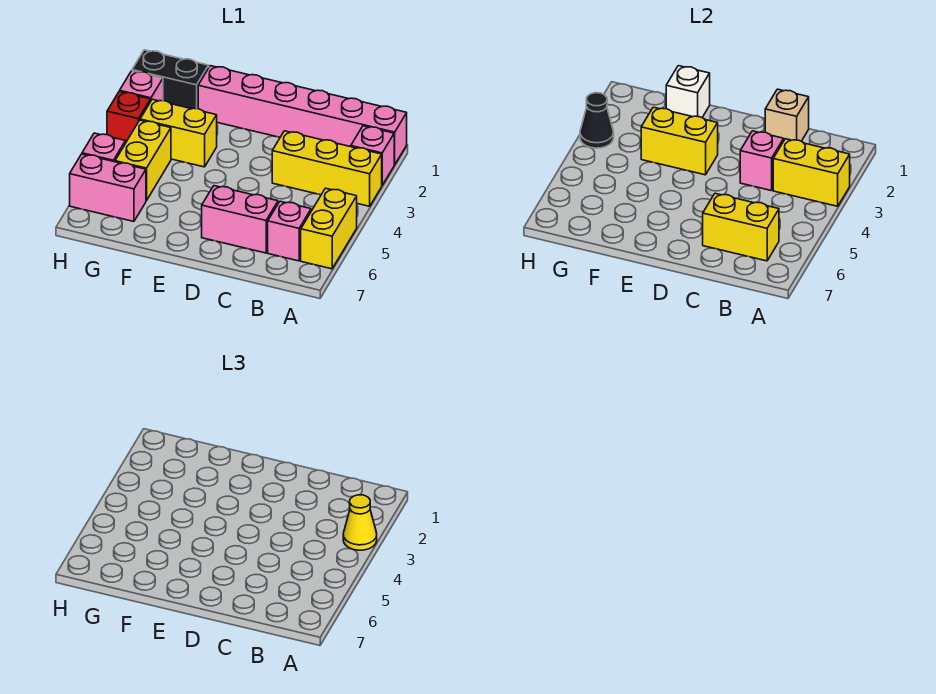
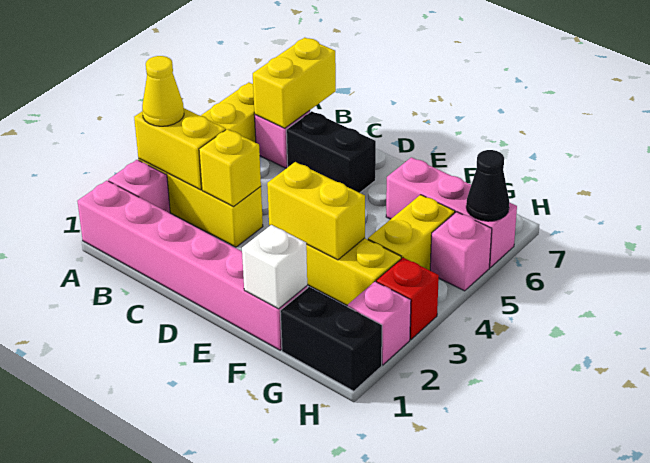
yellow brick B6:C6 level 2 -> yellow brick B6:B7 level 2
tan brick C1 level 2 -> none
pink brick C3 level 2 -> yellow brick C3 level 2
pink brick C6:D6 level 1 -> black brick C6:D6 level 1
pink brick G6:H6 level 1 -> pink brick F6:H6 level 1
black cone H3 level 2 -> black cone H6 level 2

